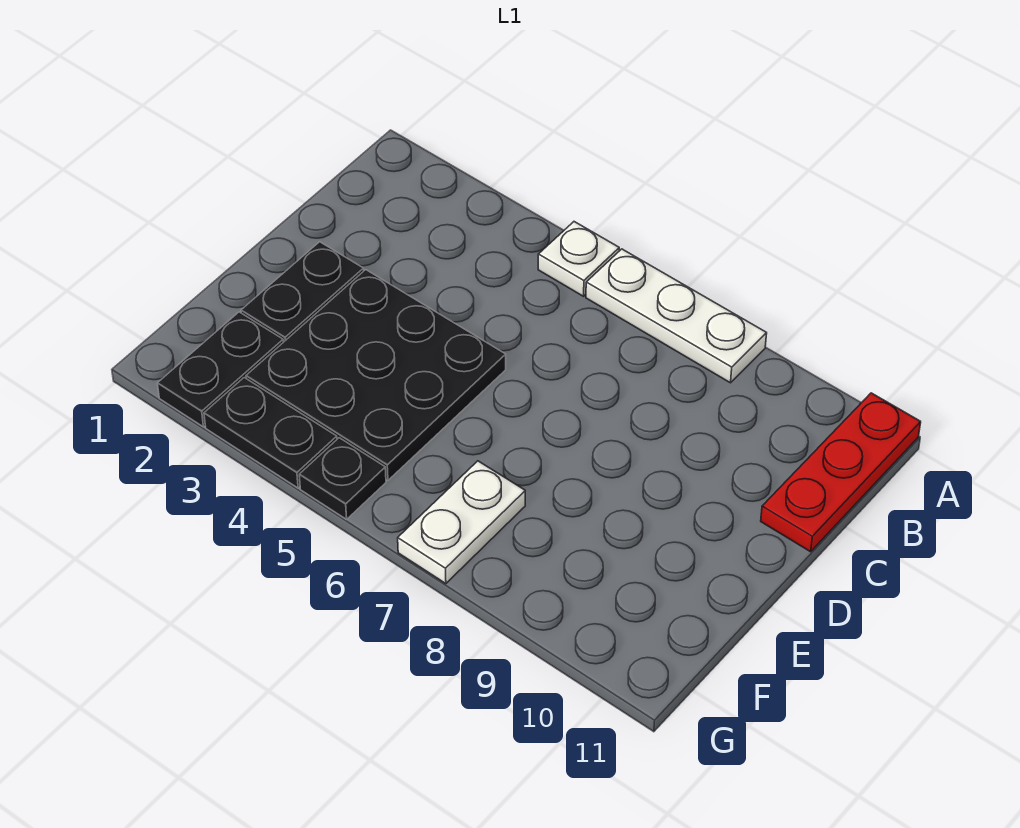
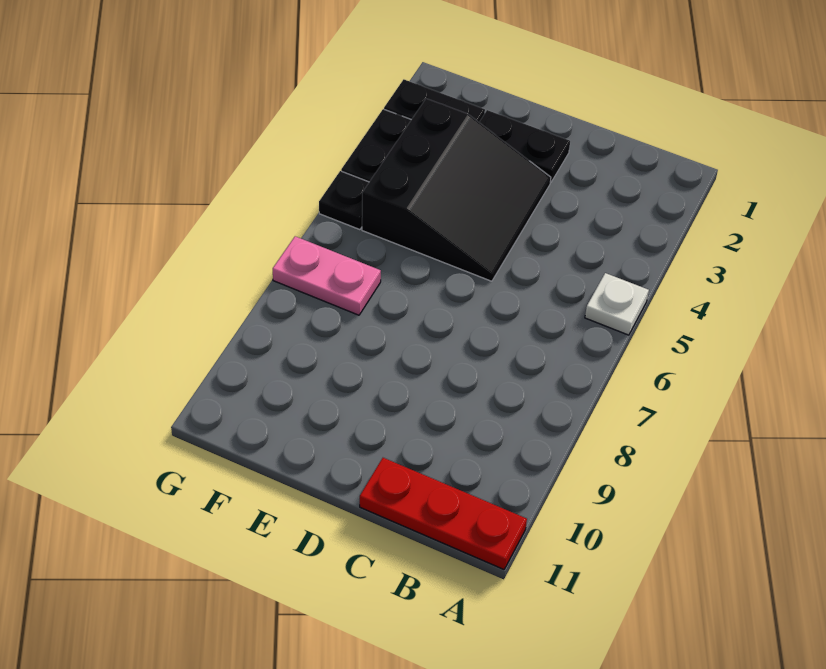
white plate A6:A8 level 1 -> none
black plate D3:F5 level 1 -> black slope D3:F5 level 1 top F
white plate F7:G7 level 1 -> pink plate F7:G7 level 1

